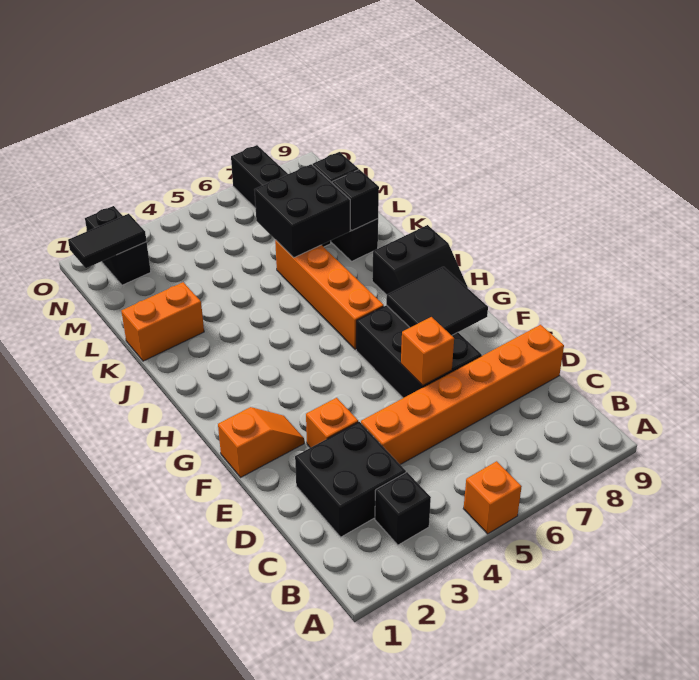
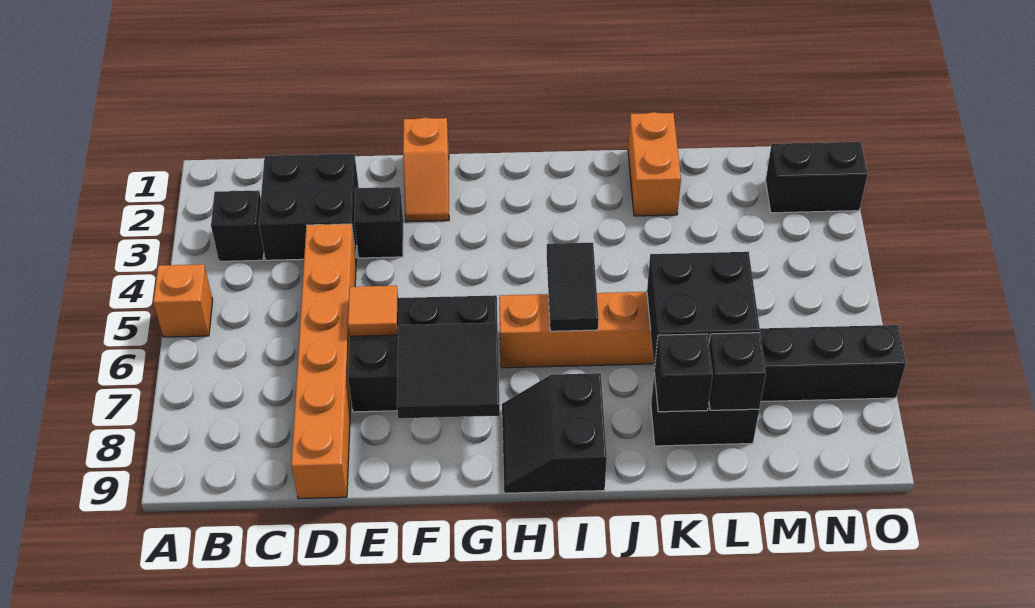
orange brick E3 level 1 -> black brick E3 level 1
orange brick E6 level 2 -> orange tile E6 level 2
black tile N1:N2 level 2 -> black tile I5:I6 level 2

